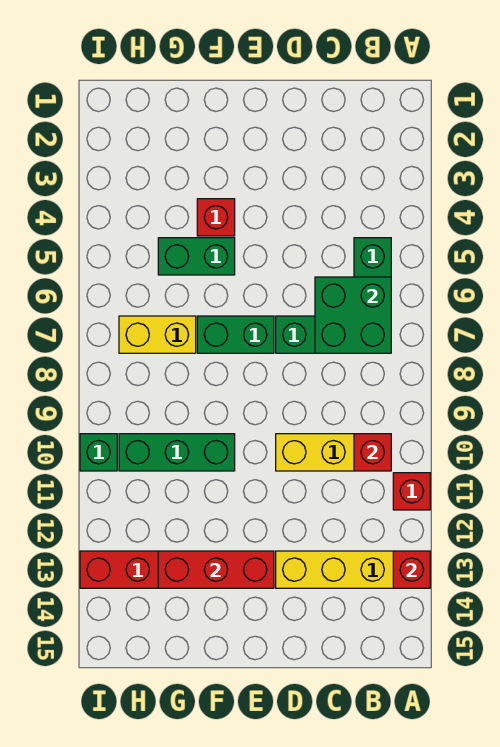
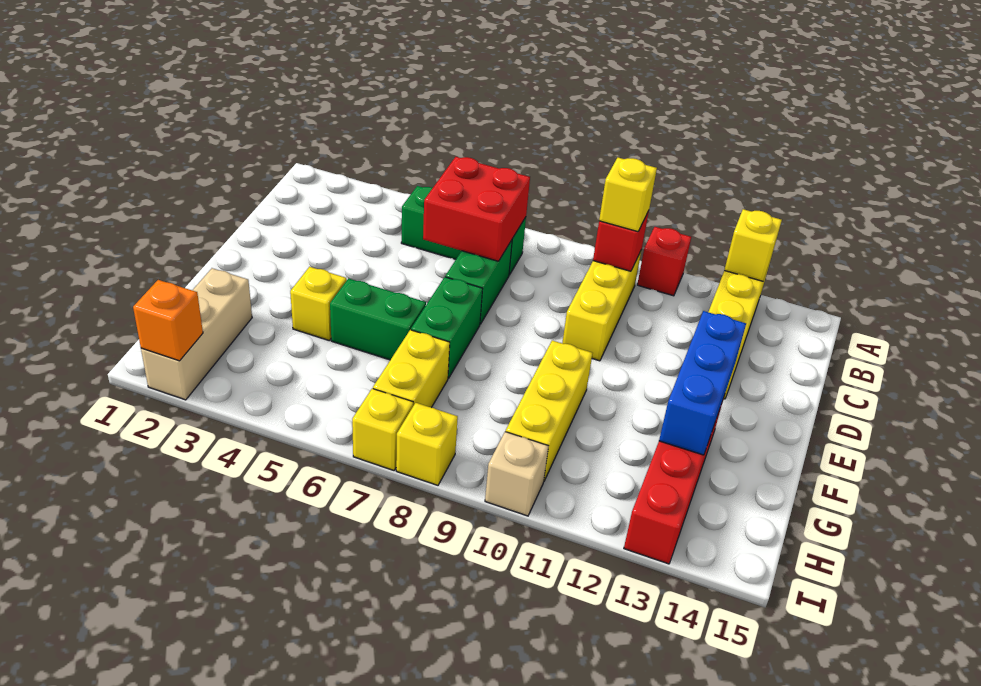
red brick A13 level 2 -> yellow brick A13 level 2
green brick B6:C7 level 2 -> red brick B6:C7 level 2
none -> yellow brick B10 level 3
red brick E13:G13 level 2 -> blue brick E13:G13 level 2
red brick F4 level 1 -> yellow brick F4 level 1
green brick F5:G5 level 1 -> green brick F5:F6 level 1
green brick F10:H10 level 1 -> yellow brick F10:H10 level 1
none -> tan brick G2:I2 level 1
none -> orange brick I2 level 2
none -> yellow brick I7 level 1
none -> yellow brick I8 level 1
green brick I10 level 1 -> tan brick I10 level 1

